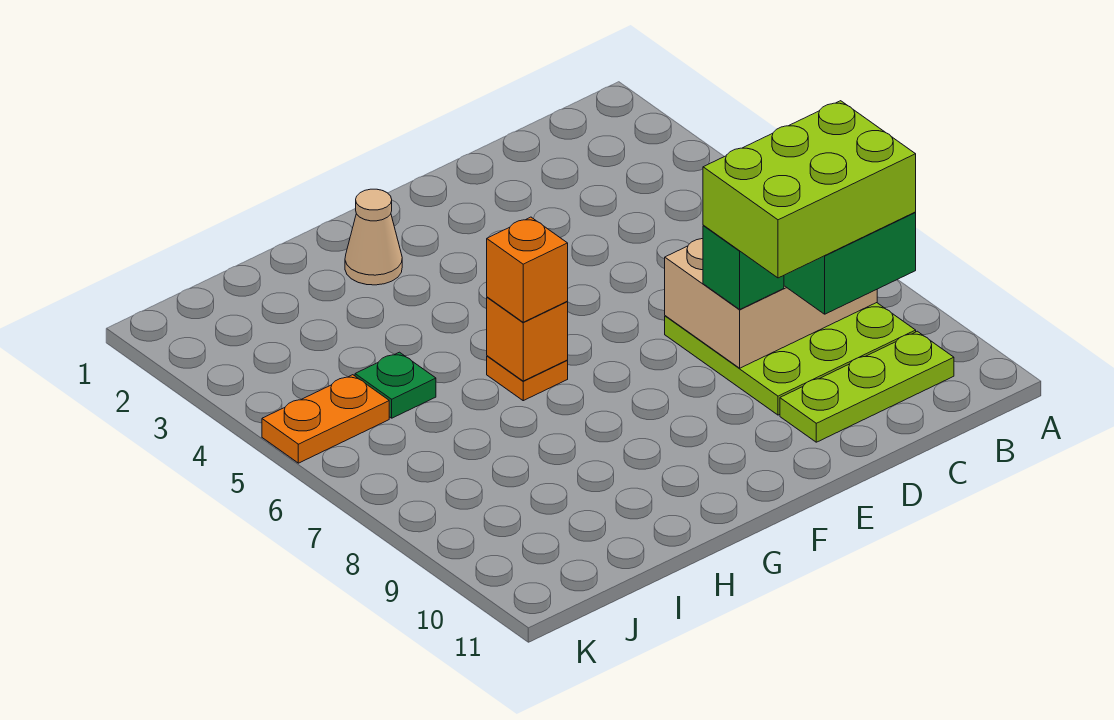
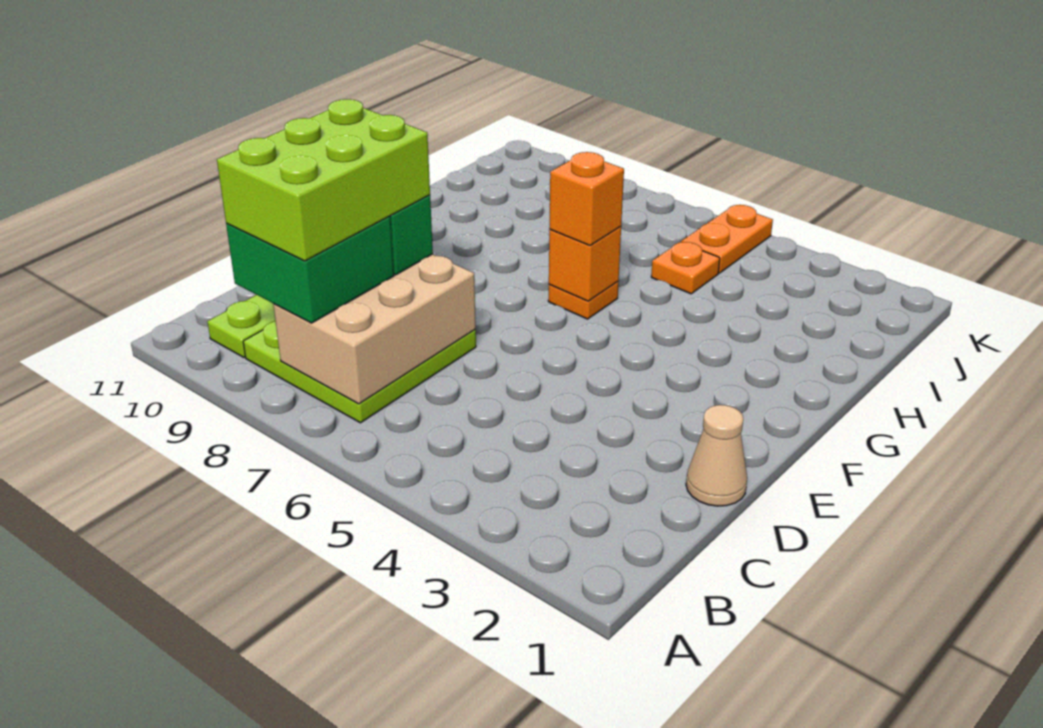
tan cone G2 level 1 -> tan cone D1 level 1
green plate I5 level 1 -> orange plate I5 level 1

